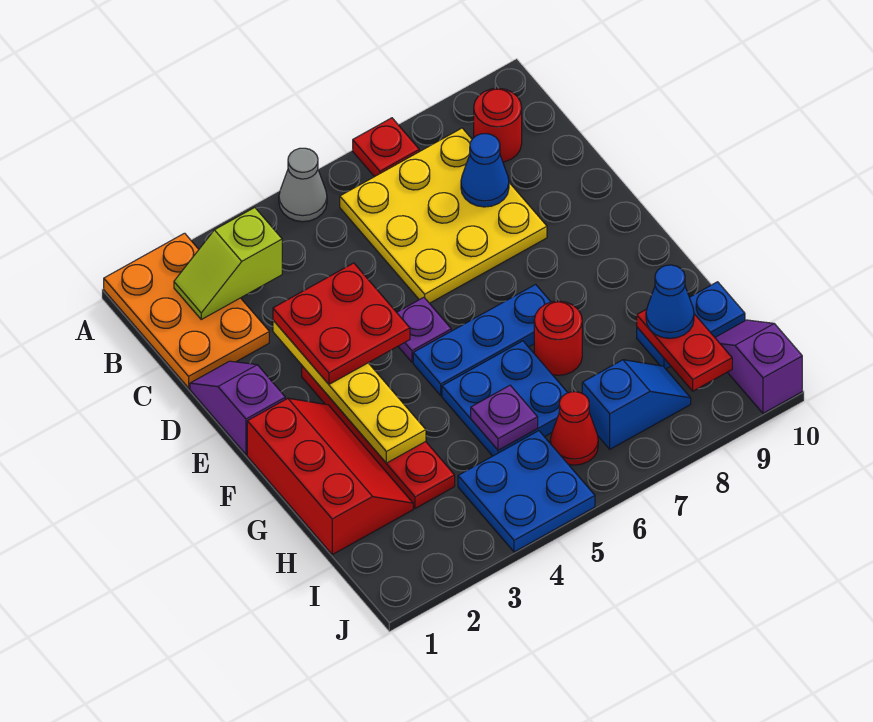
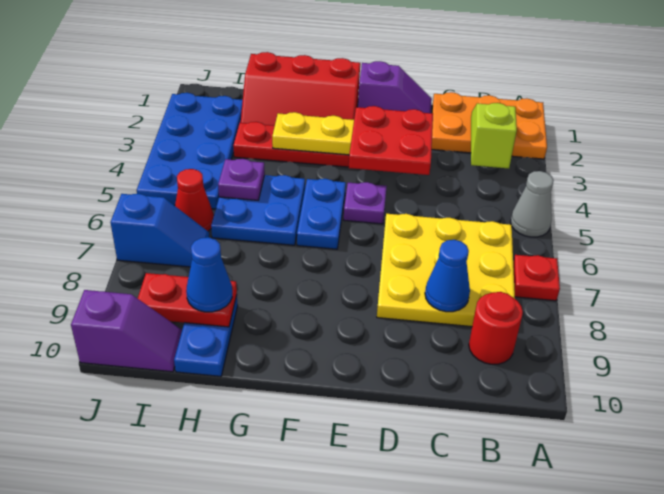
blue plate F5:F7 level 1 -> blue plate F5:F6 level 1
red round brick G7 level 1 -> none
blue plate I4:J5 level 1 -> blue plate I2:J5 level 1
blue slope I7:I8 level 1 top 7 -> blue slope I7:J7 level 1 top J

